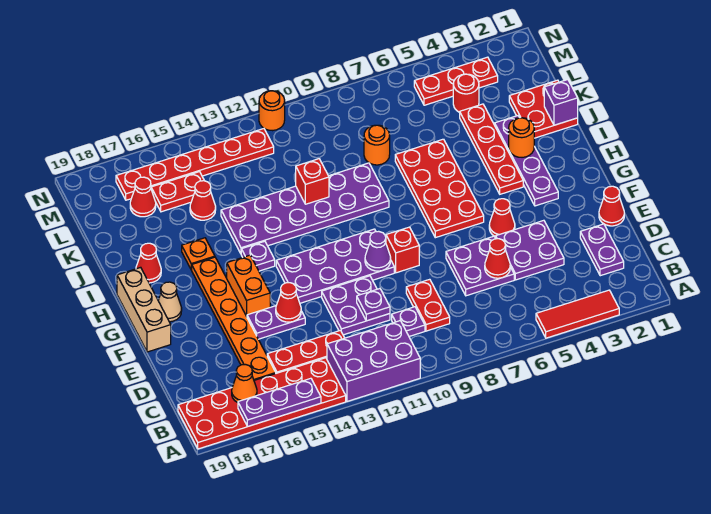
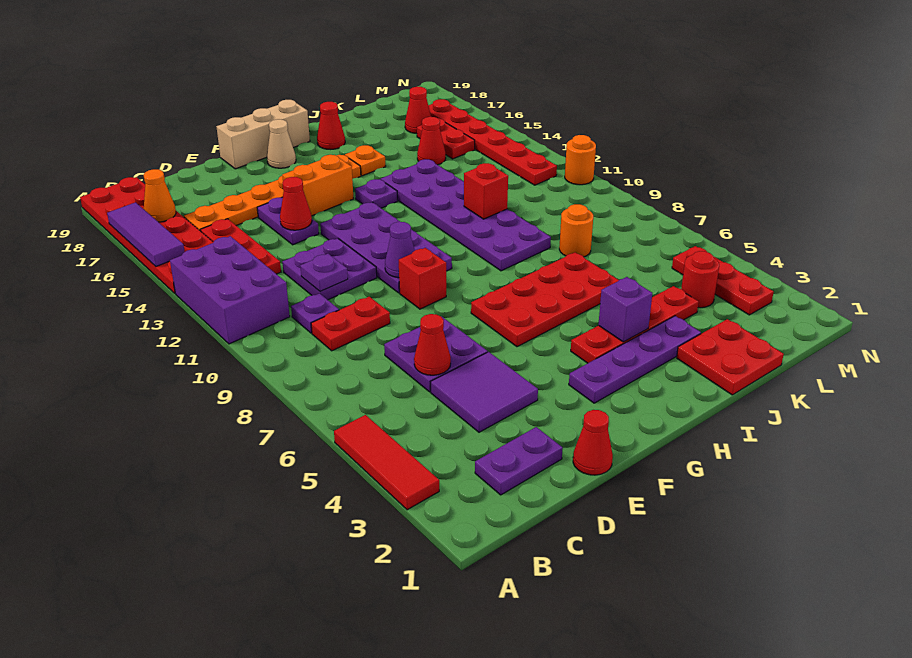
purple plate A15:A17 level 2 -> purple tile A15:A17 level 2
purple plate D4:E5 level 1 -> purple tile D4:E5 level 1
red cone F5 level 1 -> none
orange round brick I3 level 2 -> none
purple brick J1 level 2 -> purple brick I4 level 2

